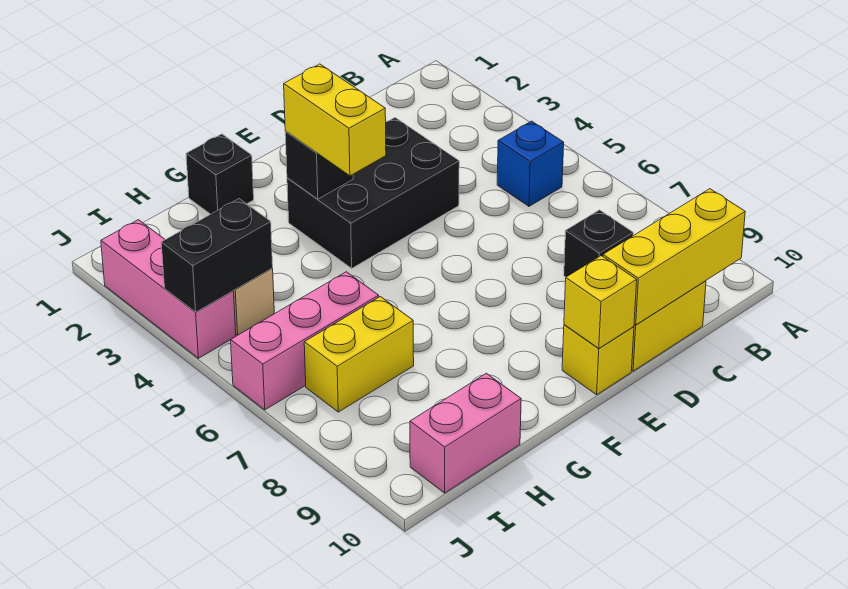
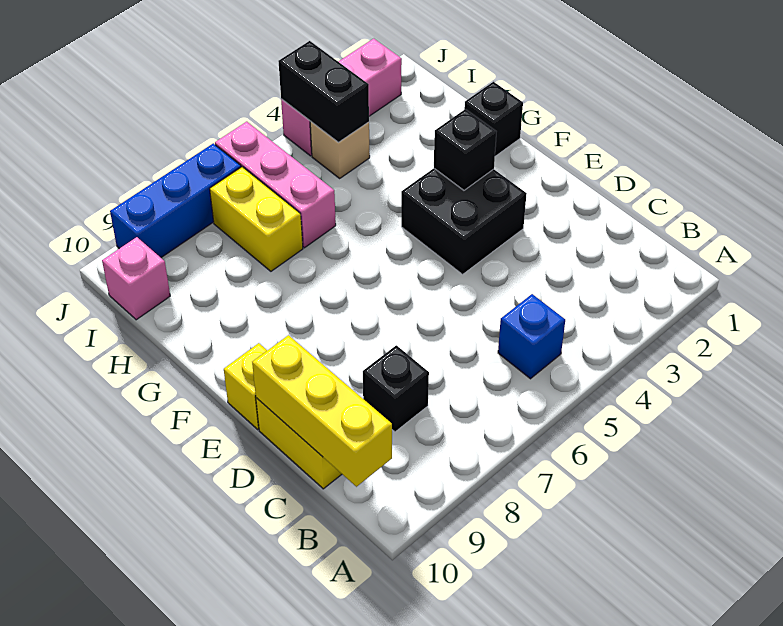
black brick D3:F4 level 1 -> black brick E3:F4 level 1
yellow brick E10 level 2 -> none
yellow brick F3:F4 level 3 -> none
pink brick H10:I10 level 1 -> pink brick I10 level 1
none -> blue brick J7:J9 level 1

